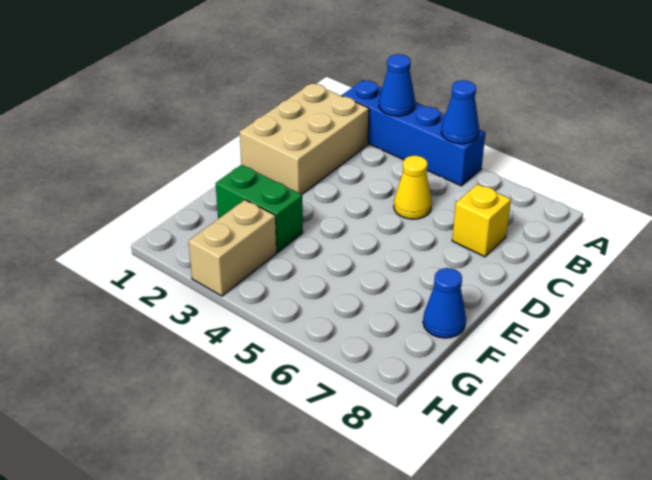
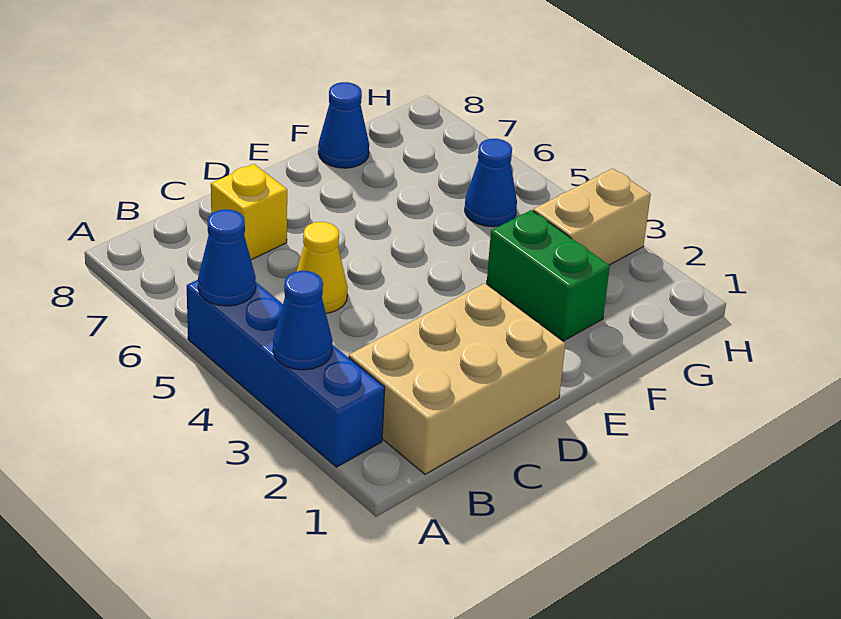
none -> blue cone G5 level 1

